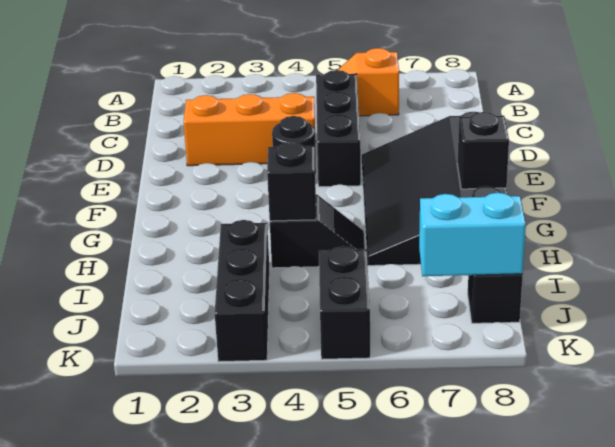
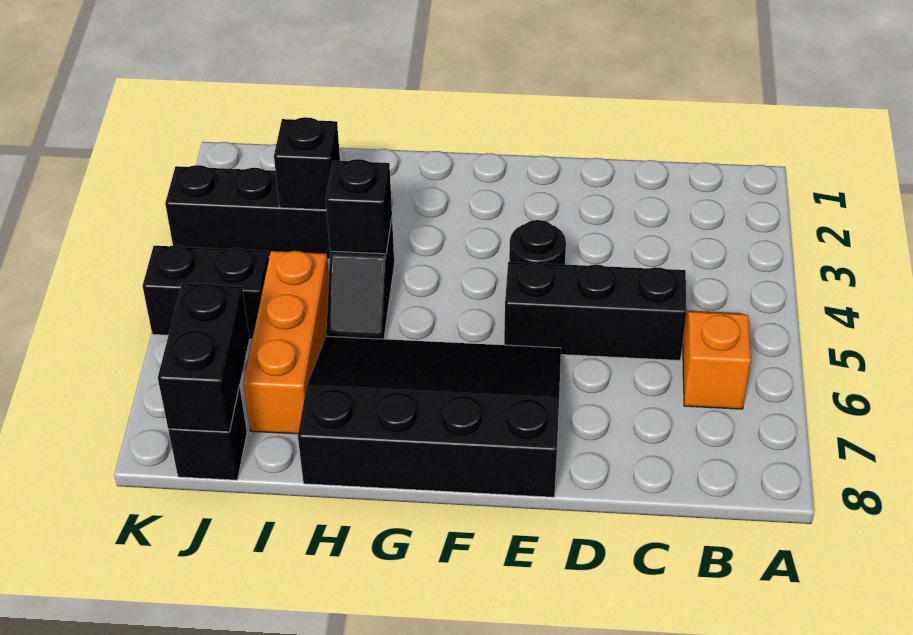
orange brick D2:D4 level 1 -> orange brick I5:I7 level 1
black brick G8 level 2 -> black brick I3 level 2
cyan brick J7:J8 level 2 -> black brick J7:J8 level 2

